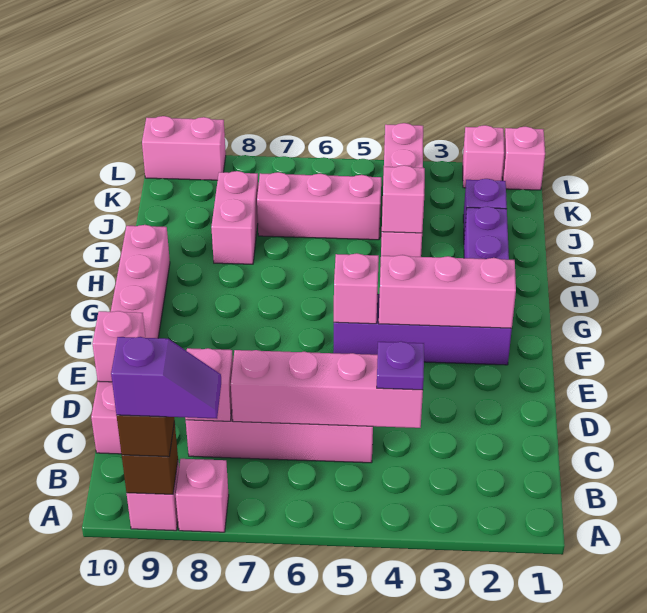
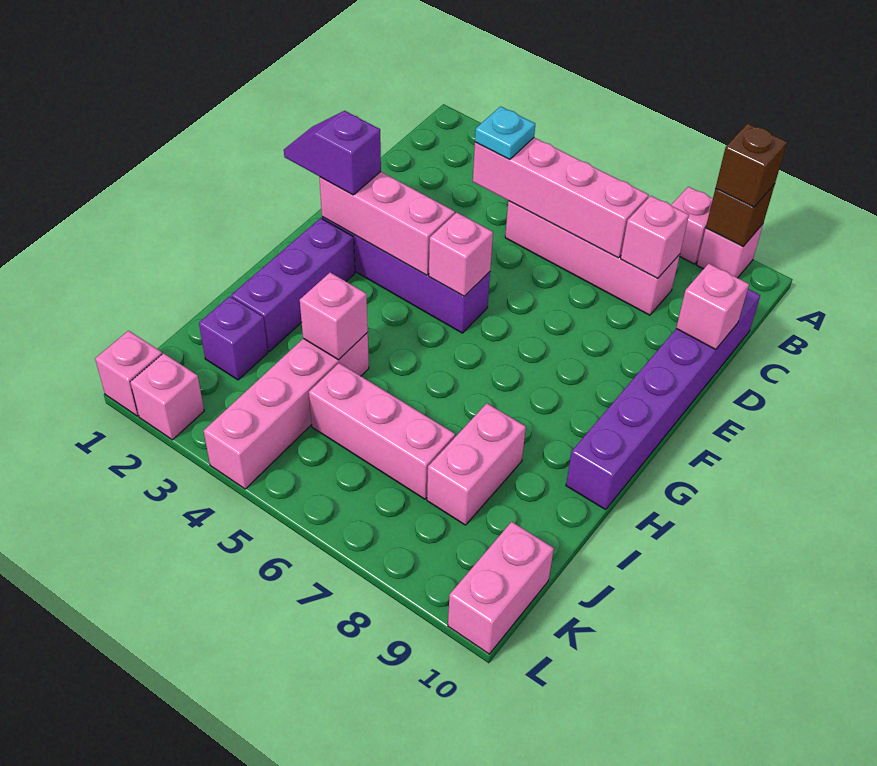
purple slope A8:A9 level 4 top 9 -> purple slope F1:F2 level 3 top 2
purple plate C4 level 3 -> cyan plate C4 level 3
pink brick C10:H10 level 1 -> purple brick C10:H10 level 1
pink brick L9:L10 level 1 -> pink brick K10:L10 level 1

